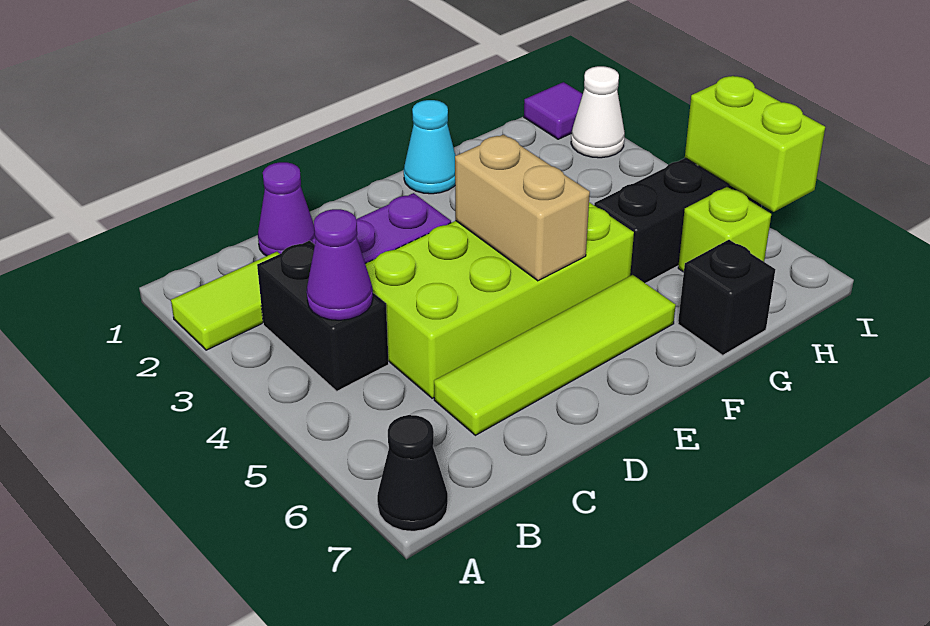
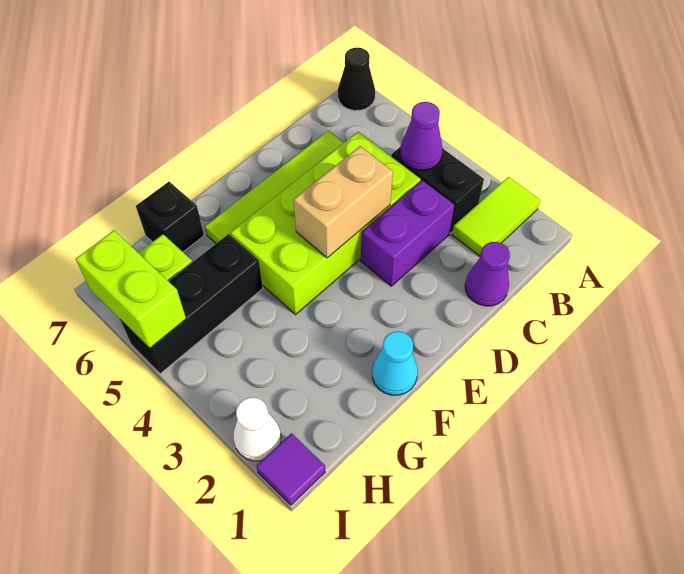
tan brick E4:E5 level 2 -> tan brick D4:E4 level 2

